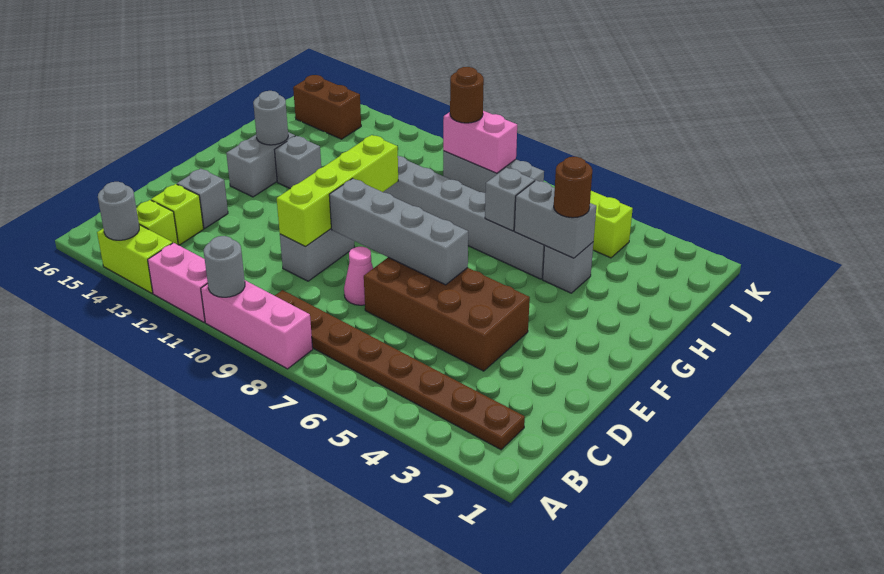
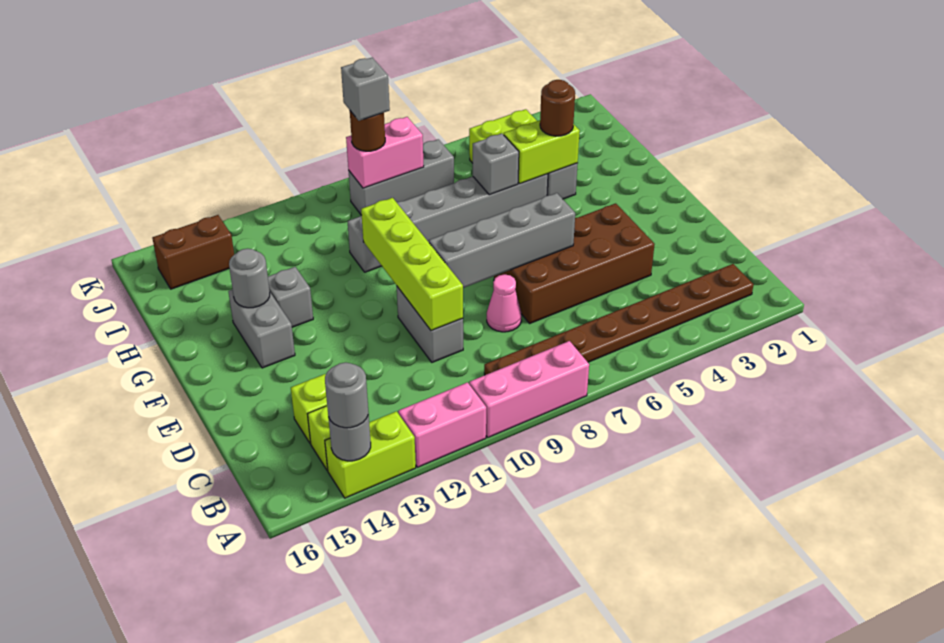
grey round brick A10 level 2 -> grey round brick A14 level 3
grey brick D14 level 1 -> grey brick J9 level 4
grey brick H4:H5 level 2 -> lime brick H4:H5 level 2

